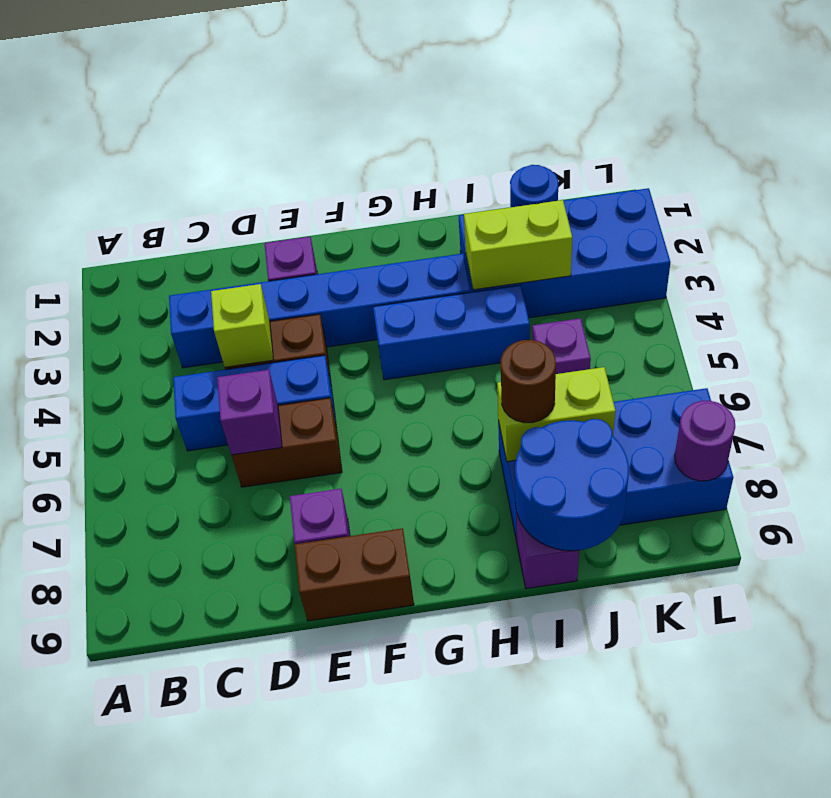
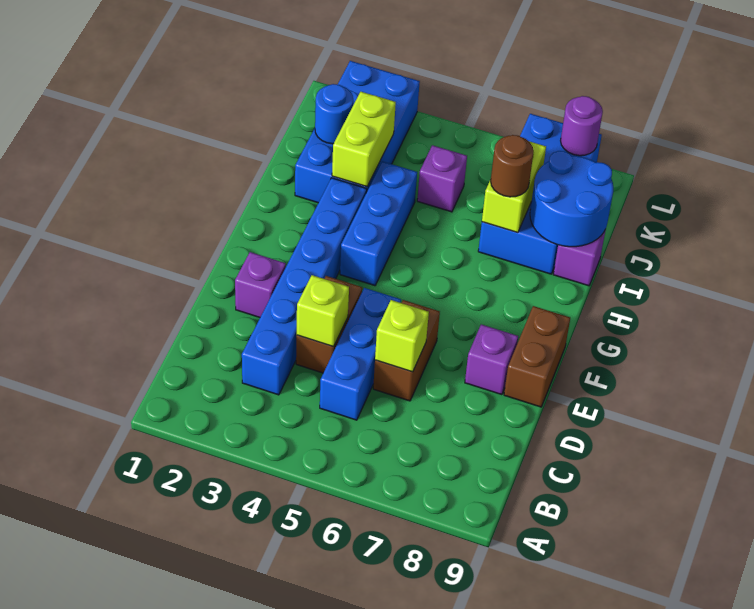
purple brick D6 level 2 -> lime brick D6 level 2

